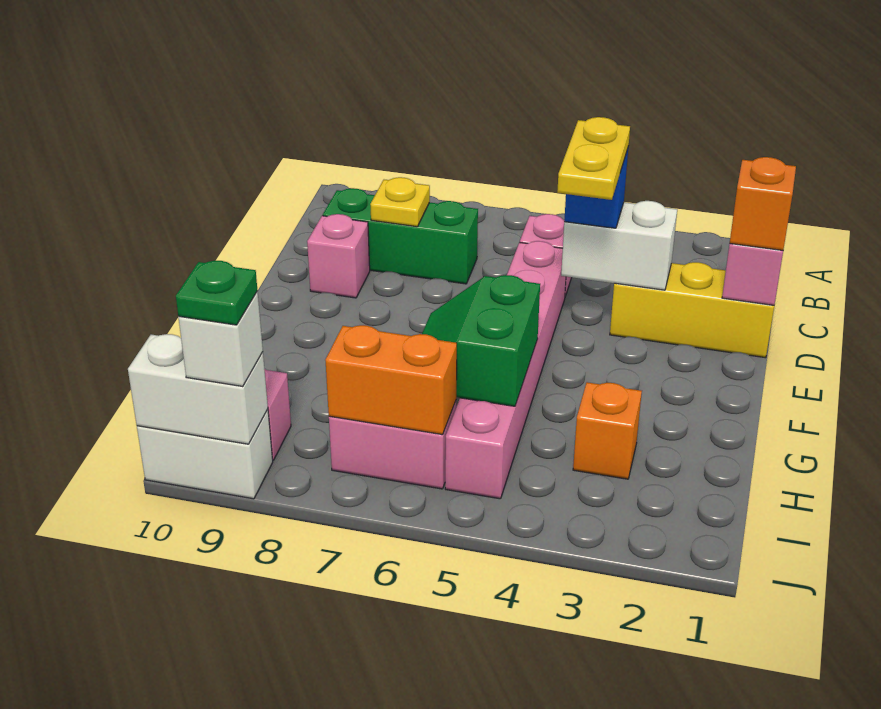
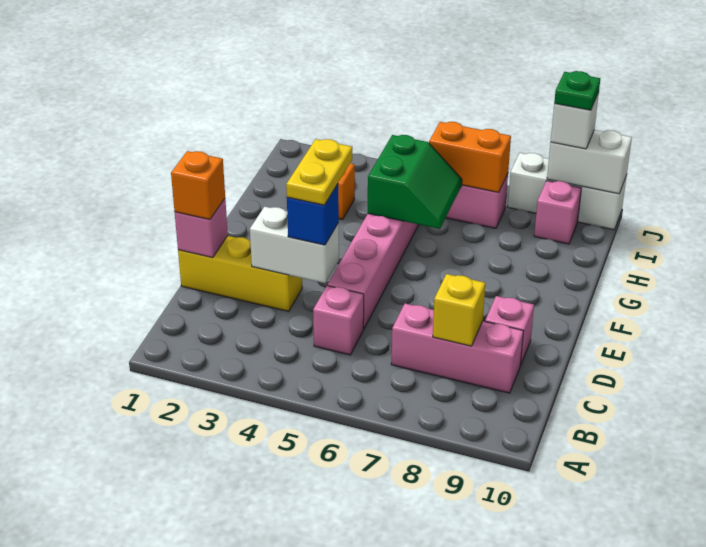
green brick C7:C9 level 1 -> pink brick C7:C9 level 1
yellow plate C8 level 2 -> yellow brick C8 level 2
white brick J9:J10 level 1 -> white brick J8:J10 level 1

